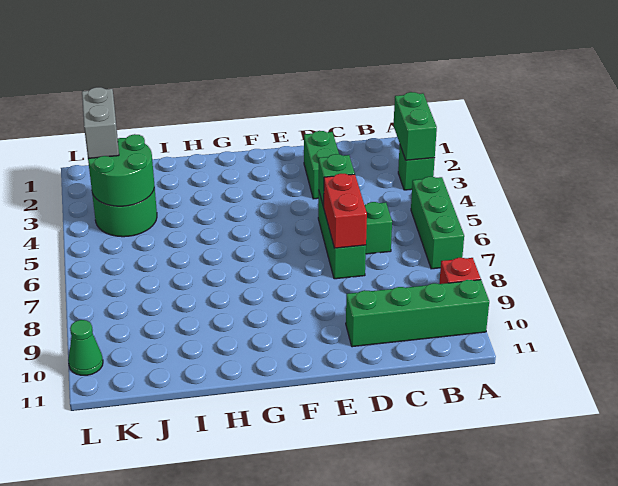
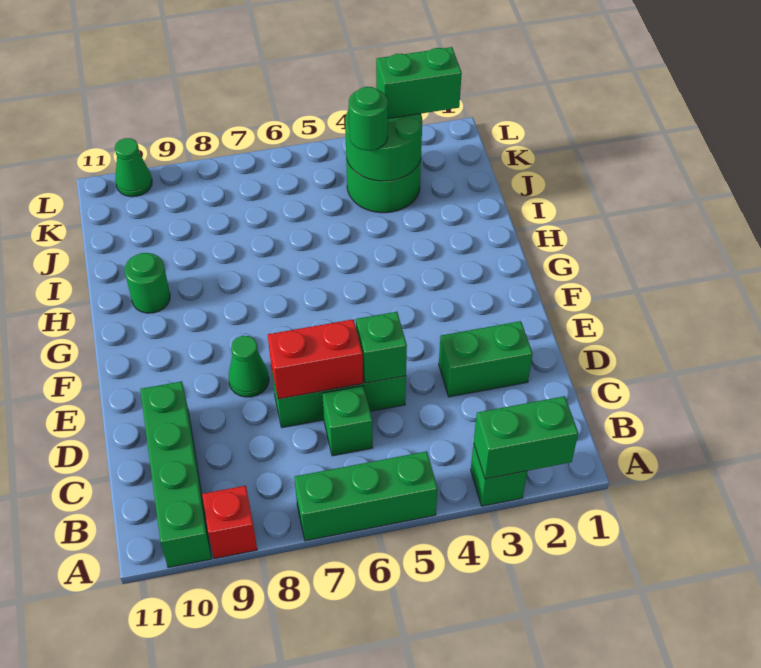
none -> green cone E8 level 1
none -> green round brick H10 level 1
none -> green round brick J4 level 3
grey brick K2:K3 level 3 -> green brick K2:K3 level 3

